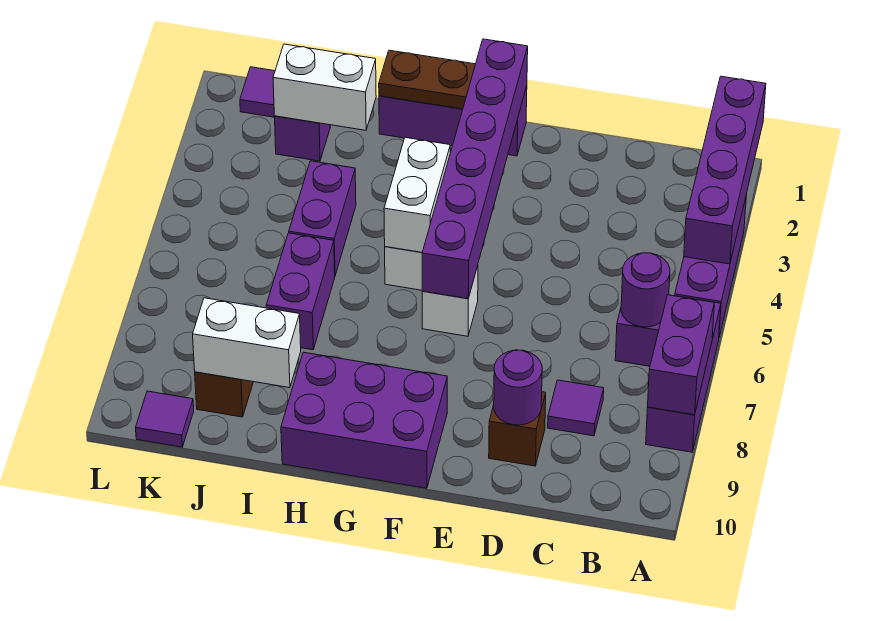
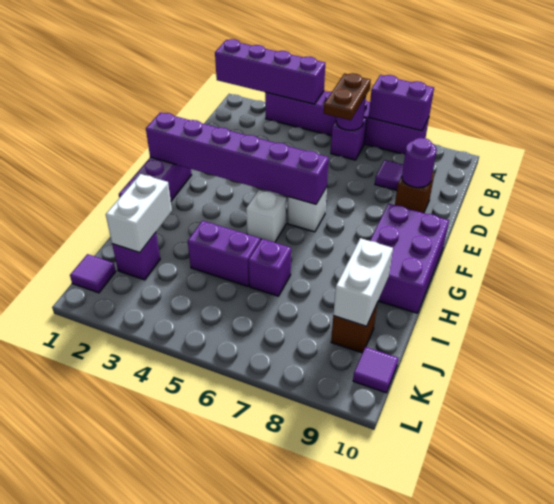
brown plate G1:H1 level 2 -> brown plate B6:C6 level 3
white brick G4:G5 level 2 -> none
purple brick I6:I7 level 1 -> purple brick I6 level 1

